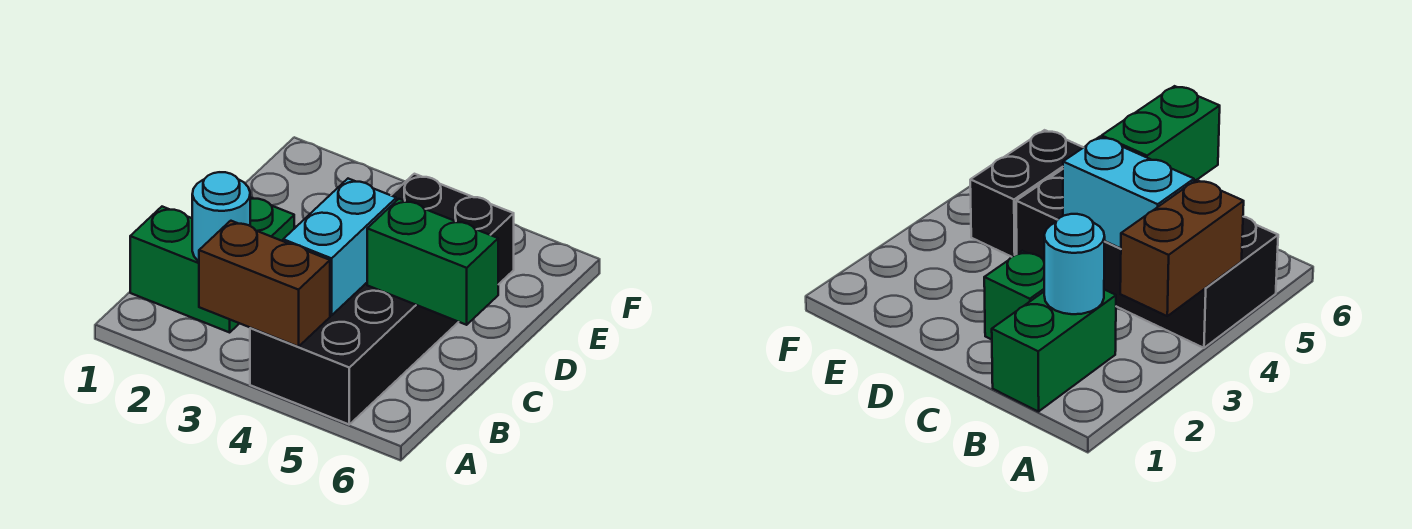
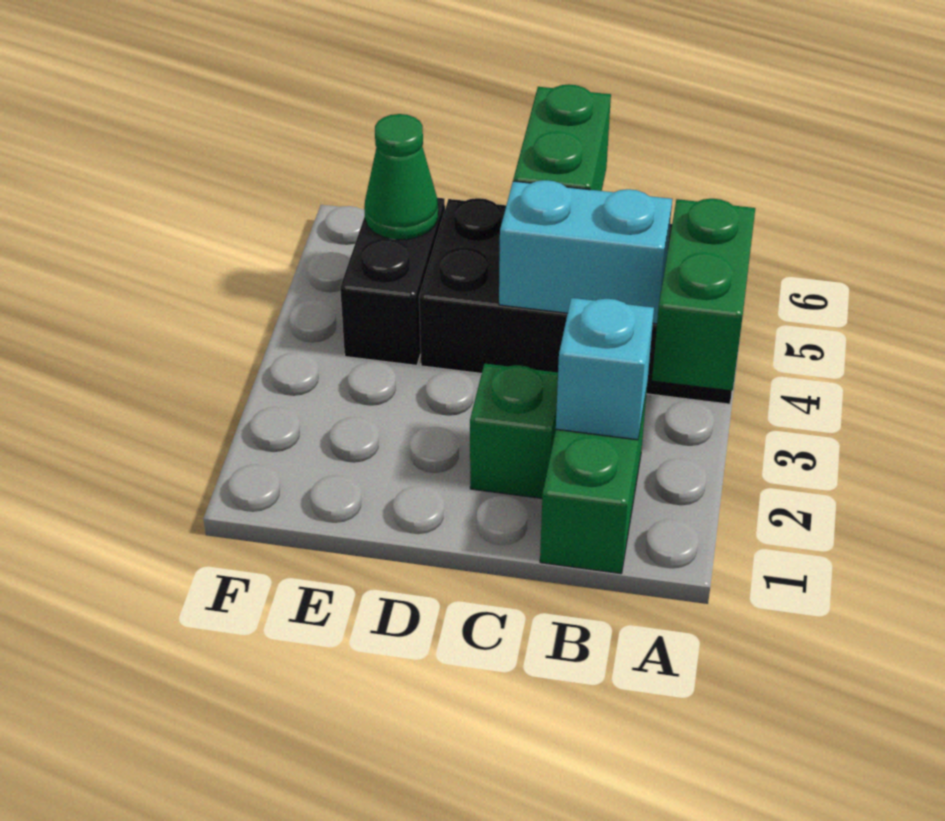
brown brick A3:A4 level 2 -> green brick A3:A4 level 2
cyan round brick B2 level 2 -> cyan brick B2 level 2
none -> green cone E5 level 2

